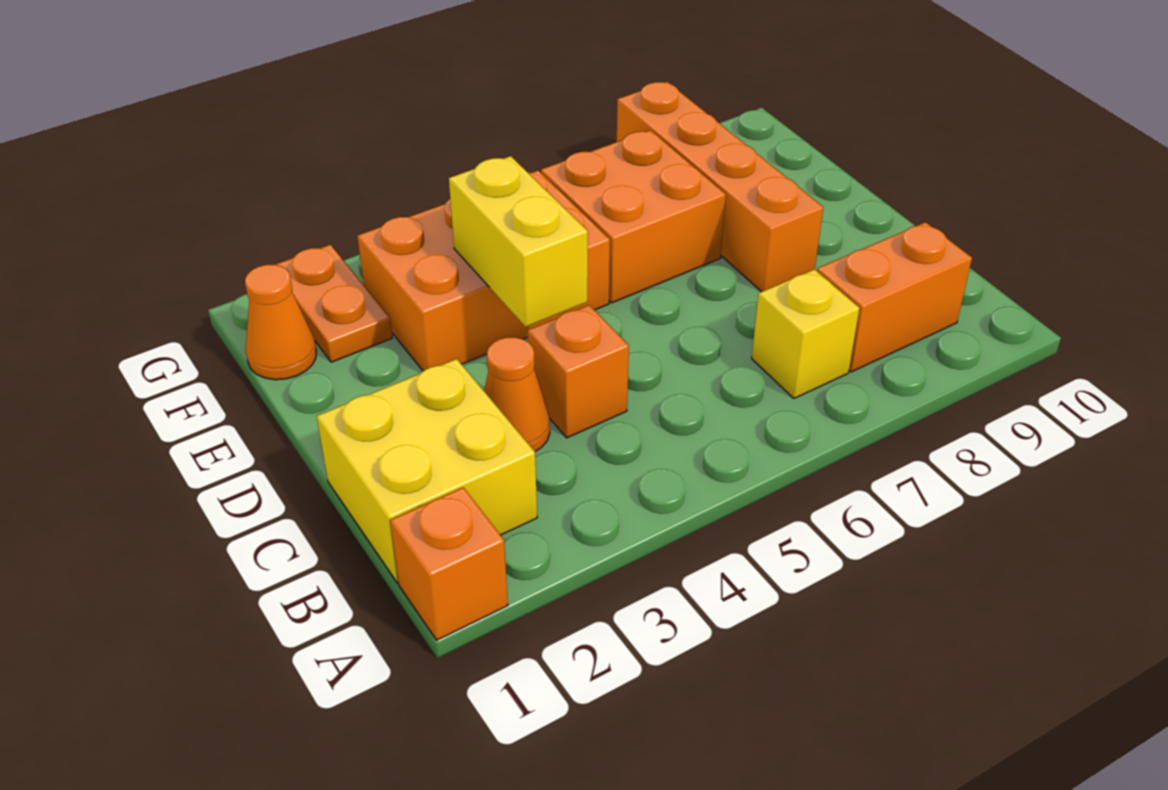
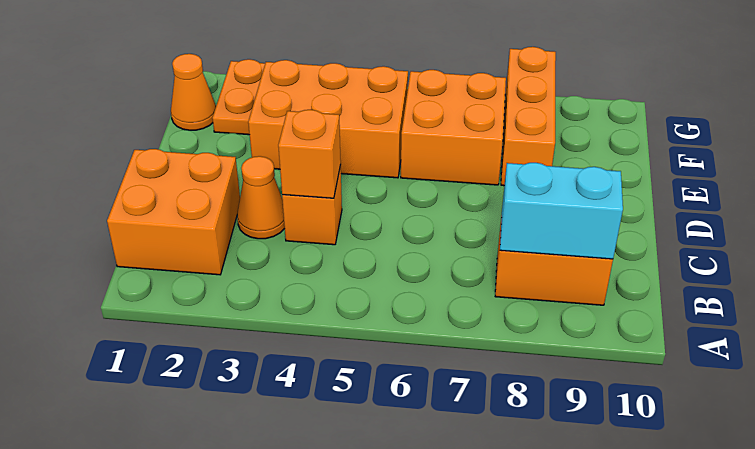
orange brick A1 level 1 -> orange brick C4 level 2
yellow brick B1:C2 level 1 -> orange brick B1:C2 level 1
yellow brick B7 level 1 -> none
none -> cyan brick B8:B9 level 2
yellow brick D4:E4 level 2 -> none
orange brick D8:G8 level 1 -> orange brick E8:G8 level 1

